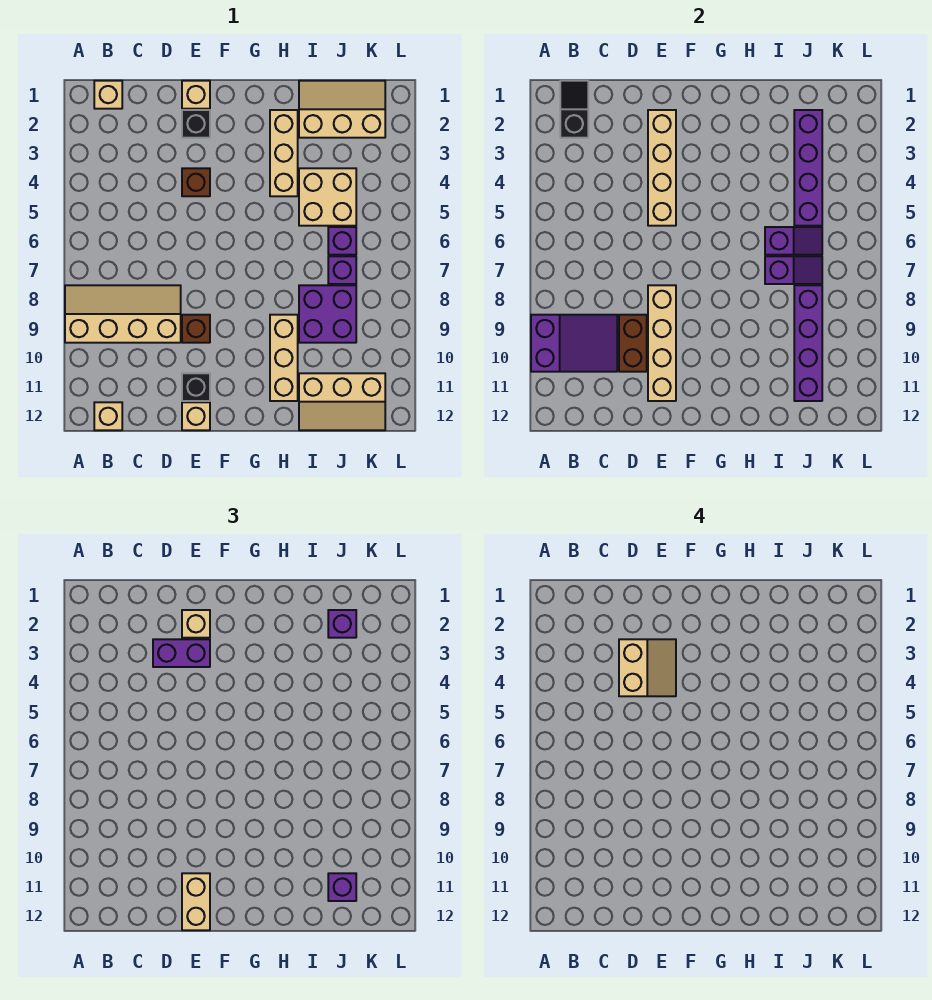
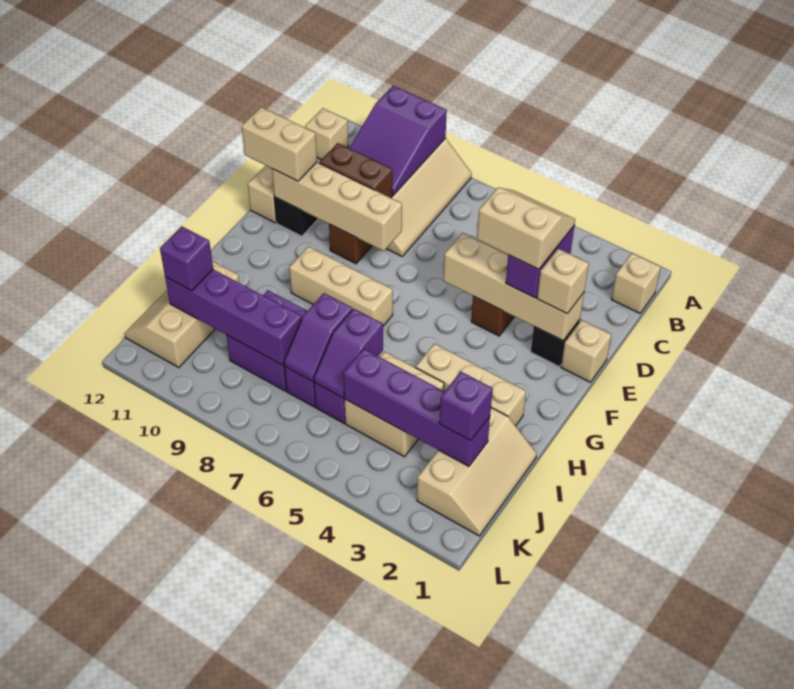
black slope B1:B2 level 2 top 2 -> none
tan slope D3:E4 level 4 top D -> tan slope D3:E4 level 4 top E
tan brick H9:H11 level 1 -> tan brick G7:G9 level 1

